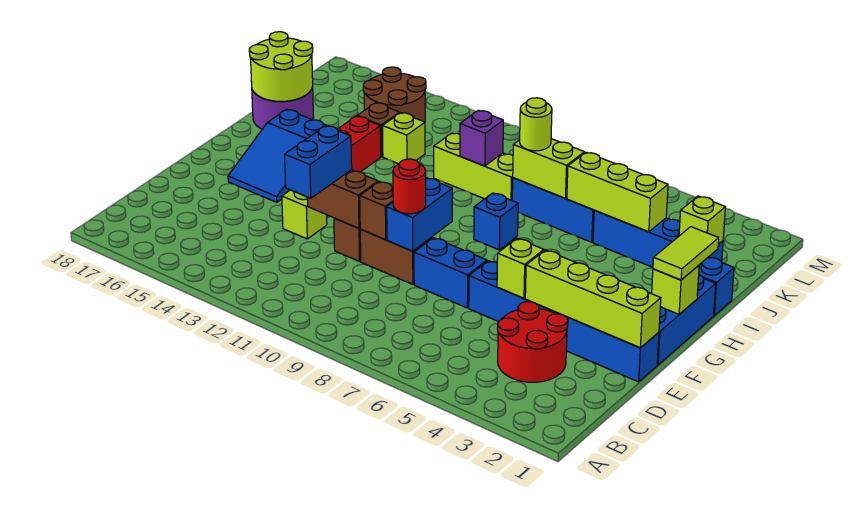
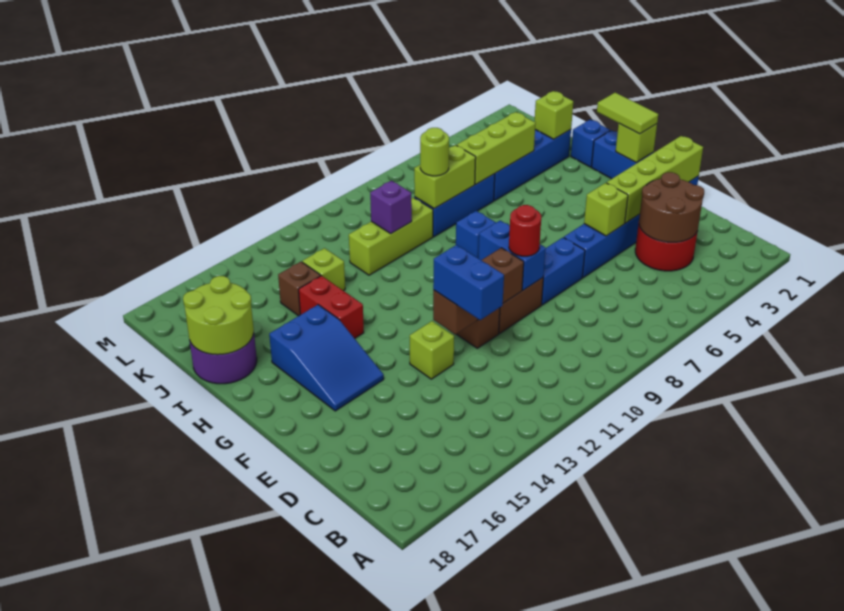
brown round brick K14:L15 level 1 -> brown round brick C3:D4 level 2

